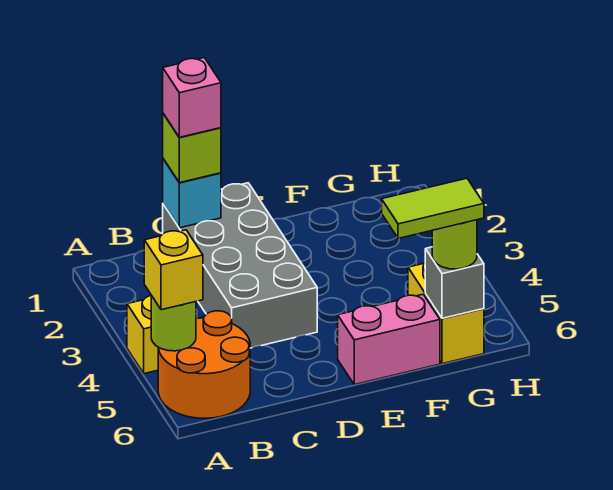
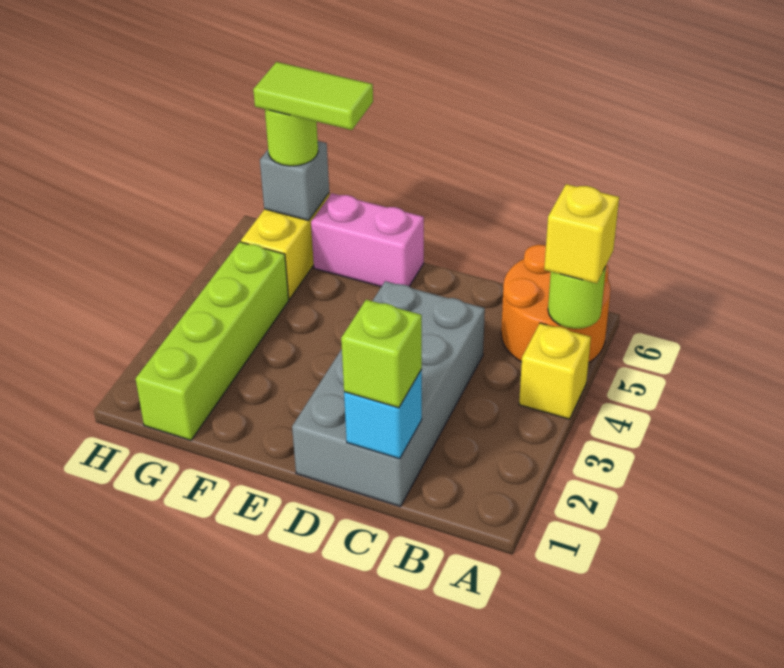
pink brick C1 level 4 -> none
none -> lime brick G1:G4 level 1

